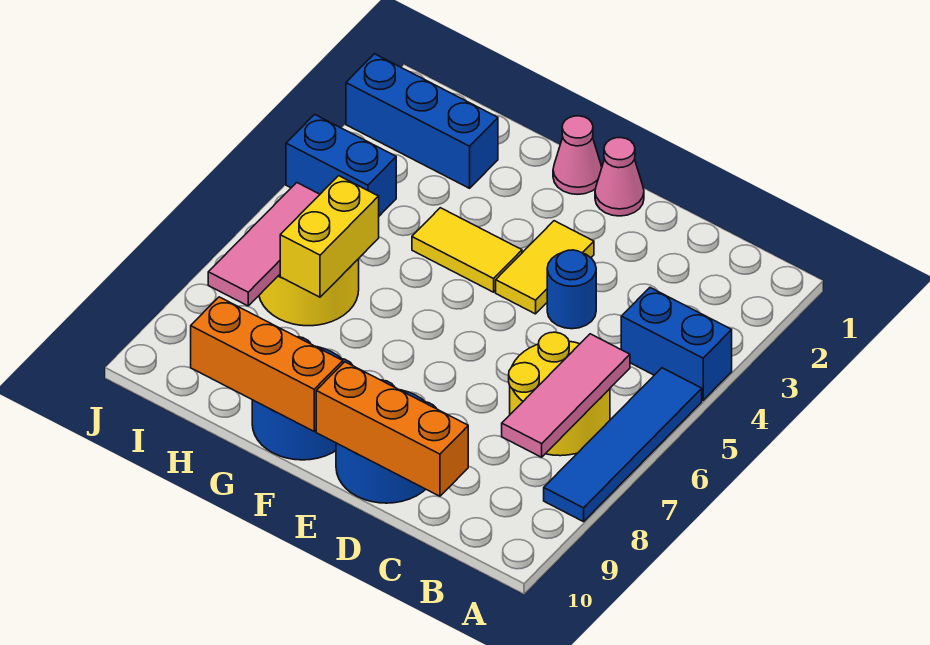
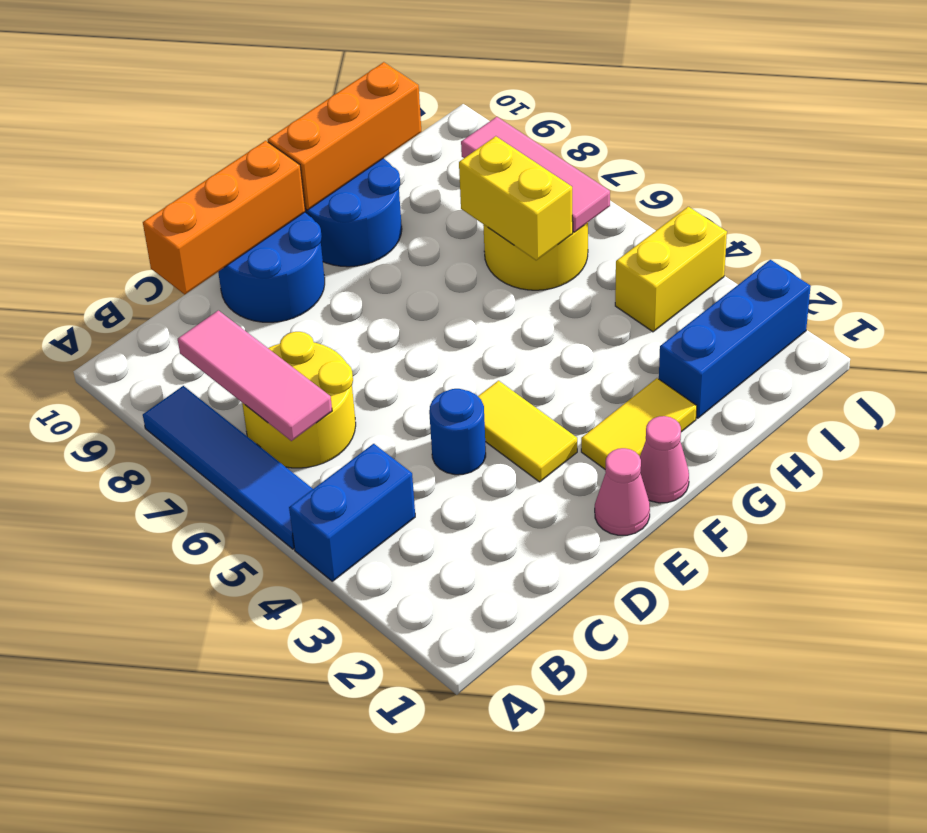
yellow tile F4:G4 level 1 -> yellow tile F2:G2 level 1
blue brick I4:J4 level 1 -> yellow brick I4:J4 level 1

